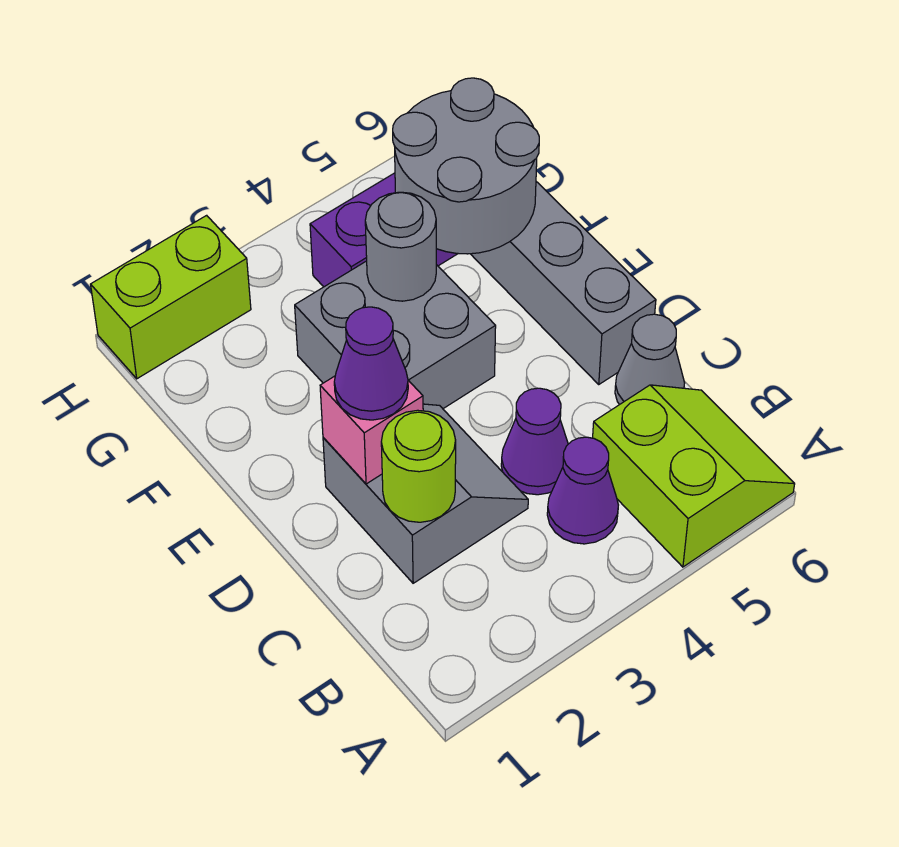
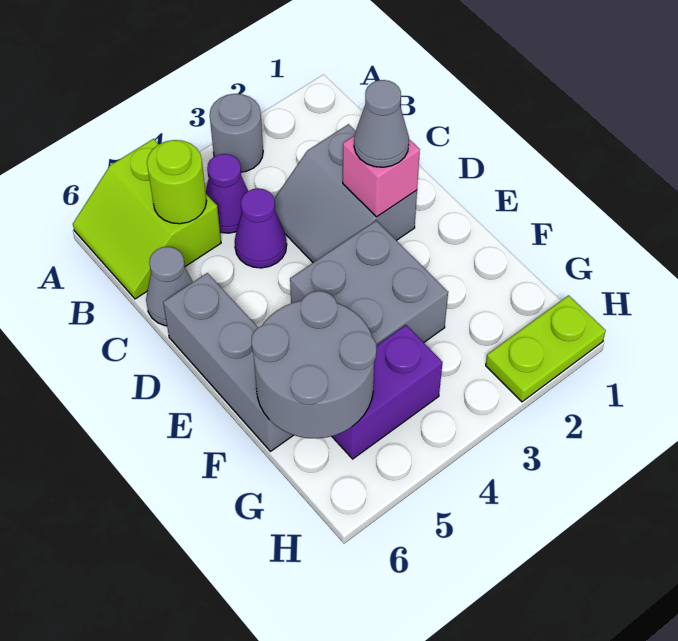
lime round brick C2 level 2 -> lime round brick B5 level 2
purple cone D2 level 3 -> grey cone D2 level 3
grey round brick F4 level 2 -> grey round brick A3 level 1
lime brick H1:H2 level 1 -> lime plate H1:H2 level 1

